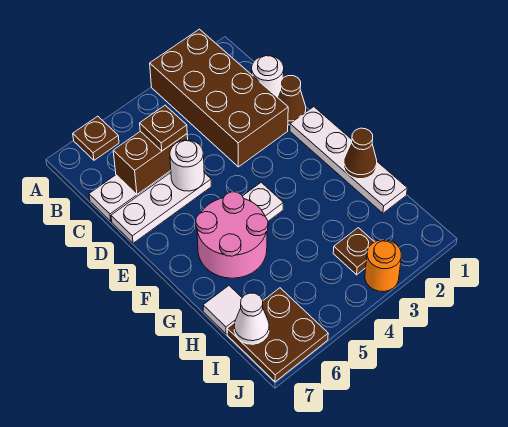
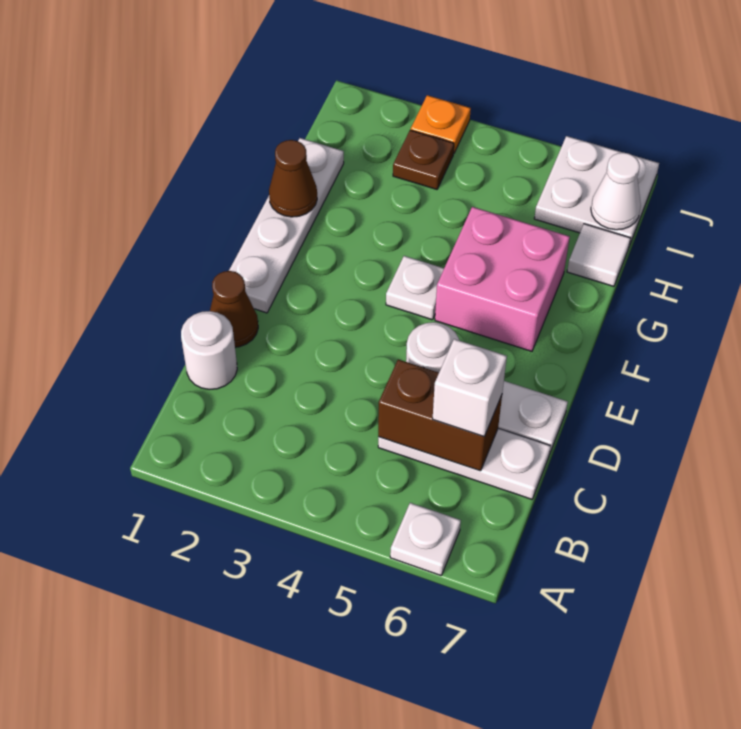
brown brick A2:D3 level 1 -> none
brown plate A6 level 1 -> white plate A6 level 1
brown plate C5 level 3 -> none
none -> white brick C6 level 3
pink round brick F5:G6 level 1 -> pink brick F5:G6 level 1
brown plate I6:J7 level 1 -> white plate I6:J7 level 1
orange round brick J3 level 1 -> orange plate J3 level 1

